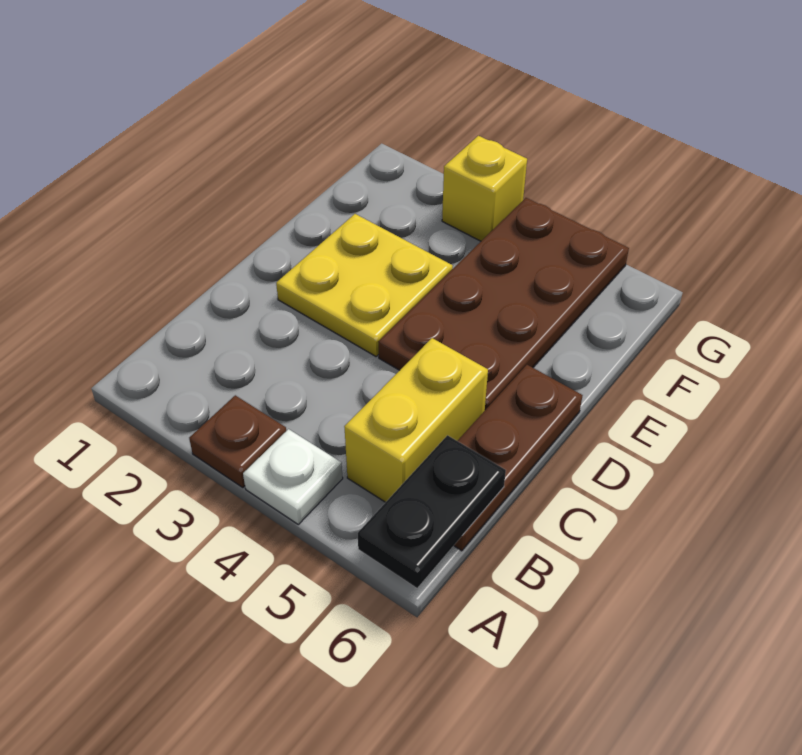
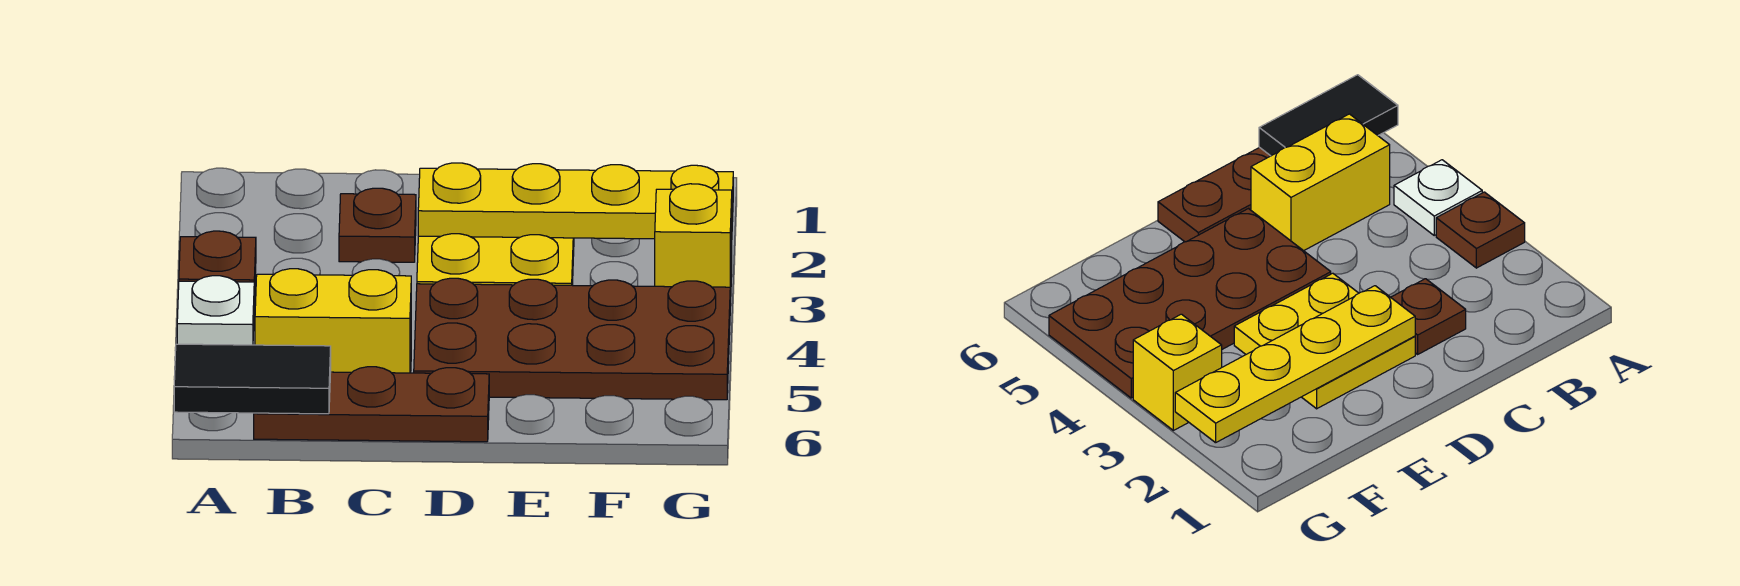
black plate A6:B6 level 2 -> black tile A6:B6 level 2
none -> brown plate C2 level 1
none -> yellow plate D2:G2 level 2

